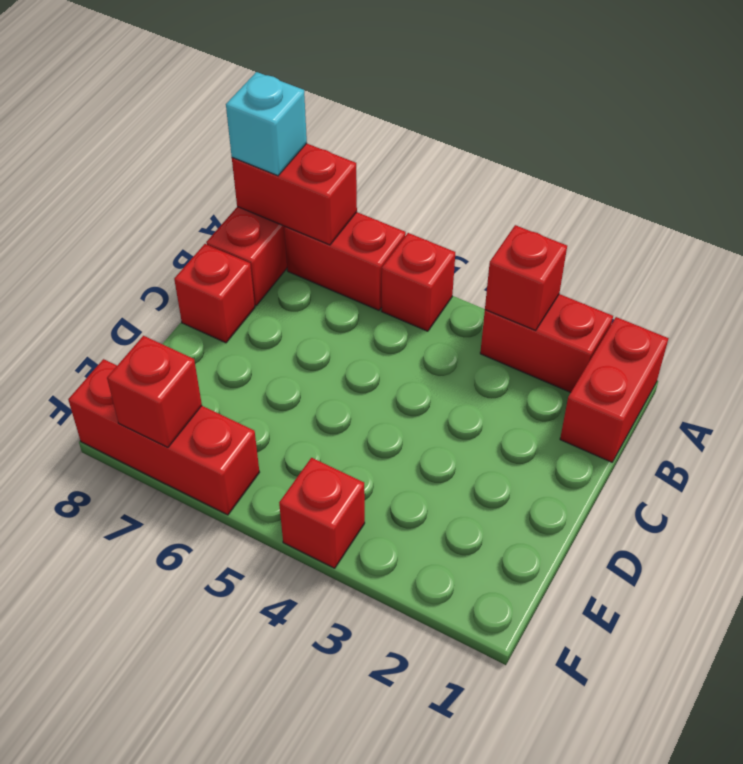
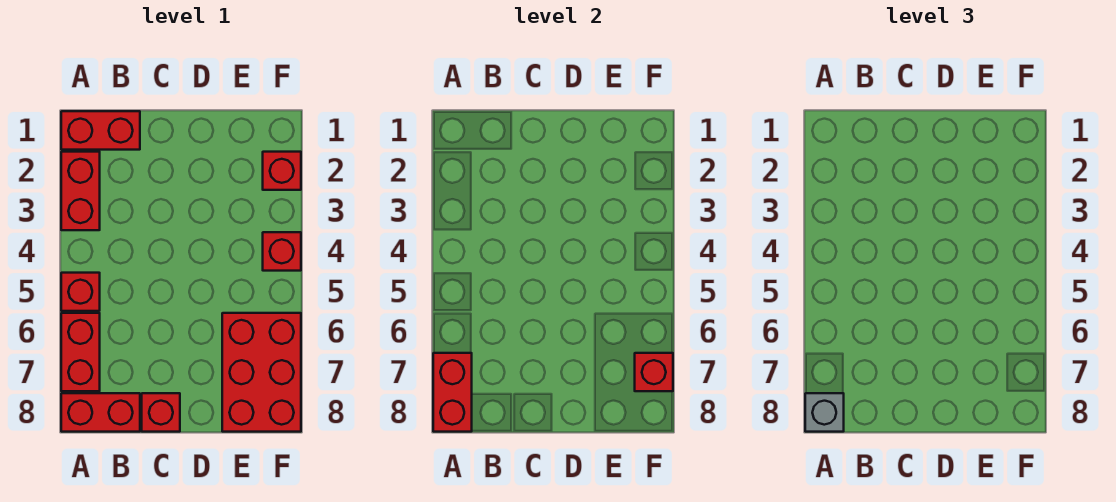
red brick A3 level 2 -> red brick F2 level 1
cyan brick A8 level 3 -> grey brick A8 level 3
red brick F6:F8 level 1 -> red brick E6:F8 level 1

